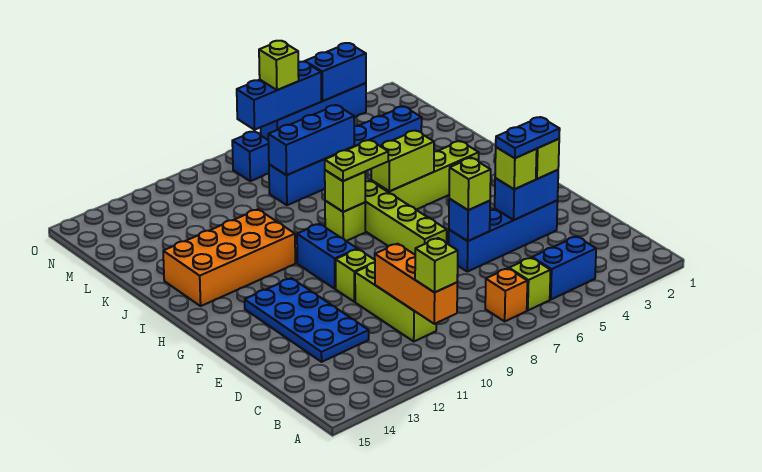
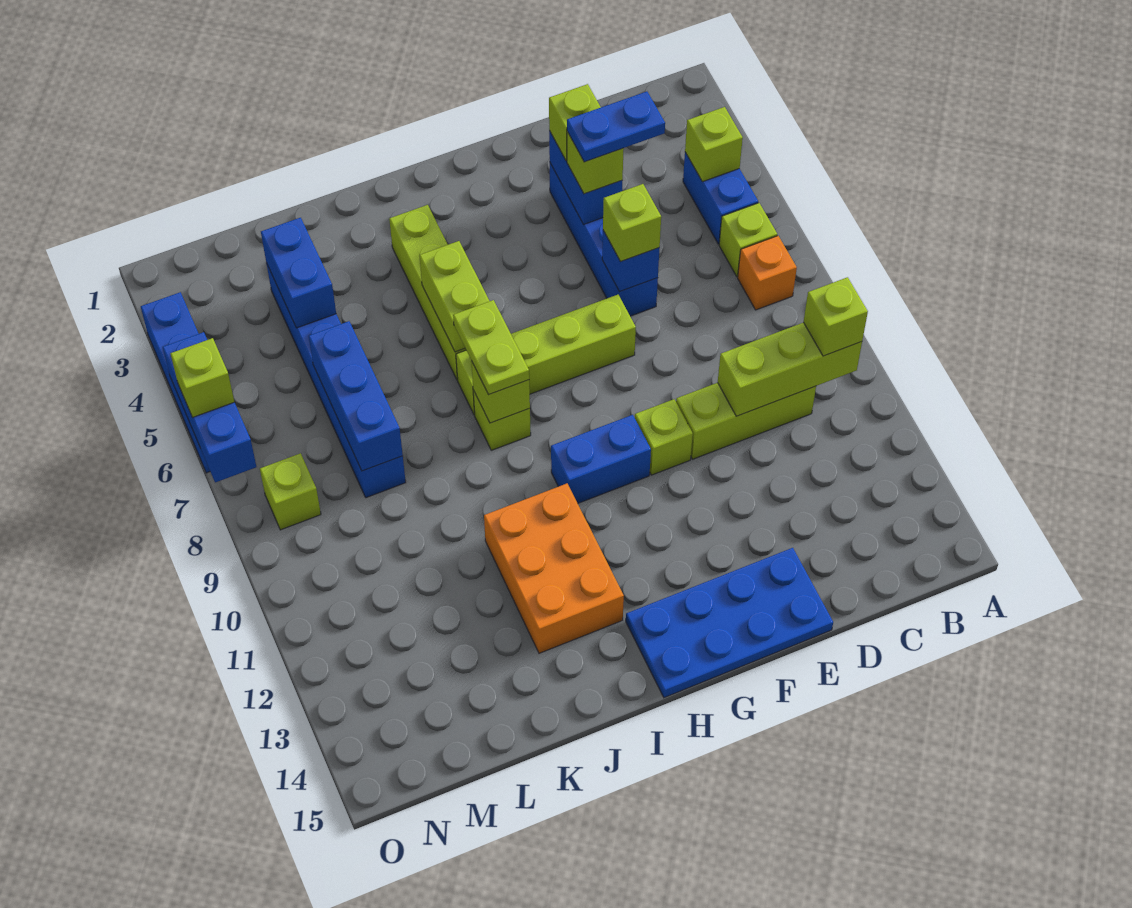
none -> lime brick B4 level 2
orange brick B10:D10 level 2 -> lime brick B10:D10 level 2
blue plate D12:G13 level 1 -> blue plate E14:H15 level 1
blue plate E3:E4 level 4 -> blue plate D4:E4 level 4
orange brick I11:J14 level 1 -> orange brick I11:J13 level 1
blue brick N8 level 1 -> lime brick N8 level 1
blue brick O3:O4 level 2 -> blue brick L3:L4 level 2

